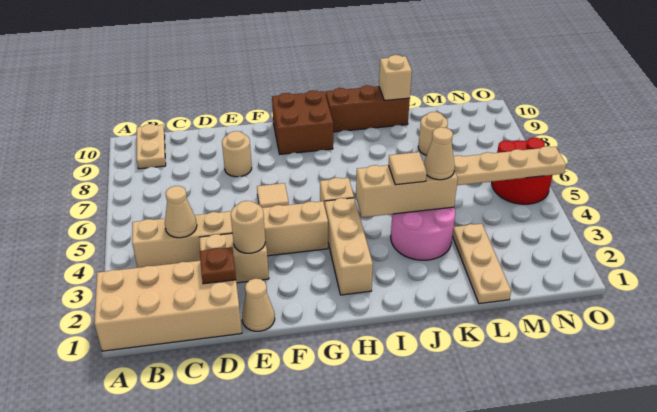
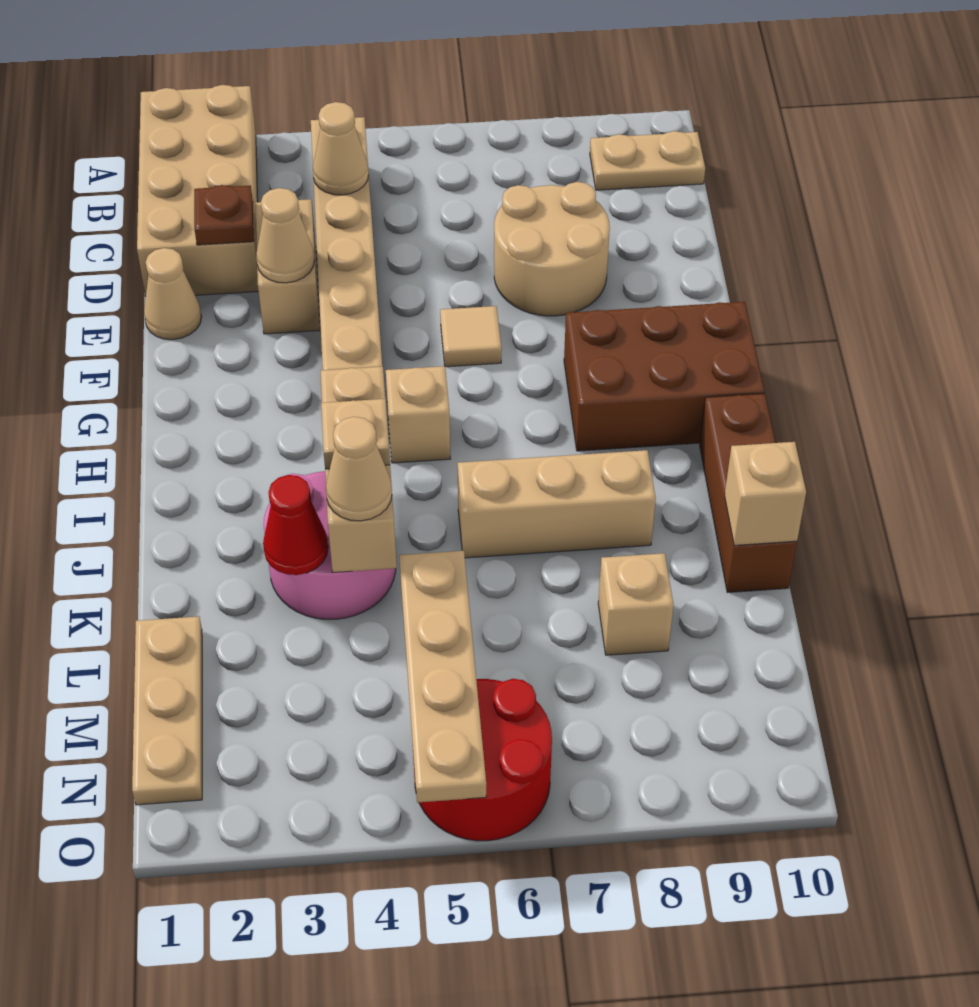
tan round brick E3 level 2 -> tan cone E3 level 2
tan round brick E8 level 1 -> tan round brick D7:E8 level 1
brown brick G9:H10 level 1 -> brown brick G8:H10 level 1
tan brick H2:H4 level 1 -> tan brick J6:J8 level 1
tan tile J4 level 3 -> tan plate J4 level 3
none -> red cone K3 level 2
tan plate L1:L3 level 1 -> tan plate L1:N1 level 1
tan round brick L8 level 1 -> tan brick L8 level 1

